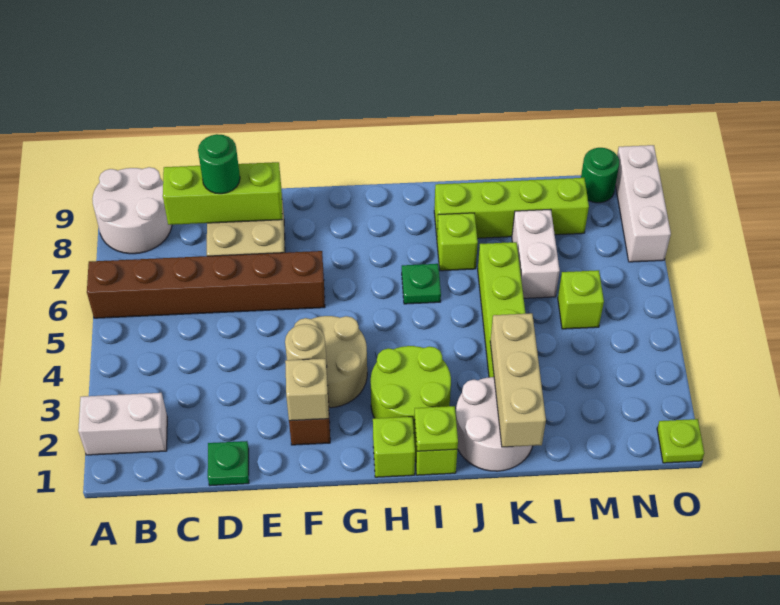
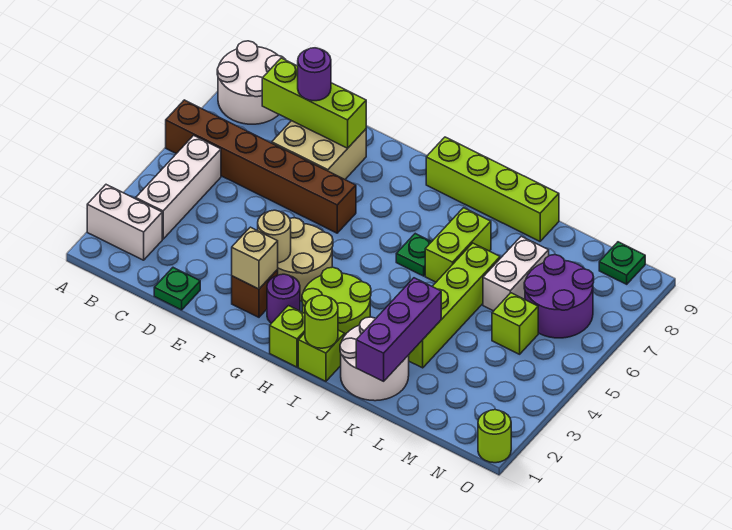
green round brick D8 level 3 -> purple round brick D8 level 3
none -> purple round brick G2 level 1
lime plate I1 level 2 -> lime round brick I1 level 2
lime brick J7 level 1 -> lime brick J6:J7 level 1
lime brick J8:M8 level 1 -> lime brick H9:K9 level 1
tan brick K1:K3 level 2 -> purple brick K1:K3 level 2
none -> purple round brick M6:N7 level 1
green round brick N9 level 1 -> green plate N9 level 1
lime plate O1 level 1 -> lime round brick O1 level 1
white brick O7:O9 level 1 -> white brick B3:B5 level 1

